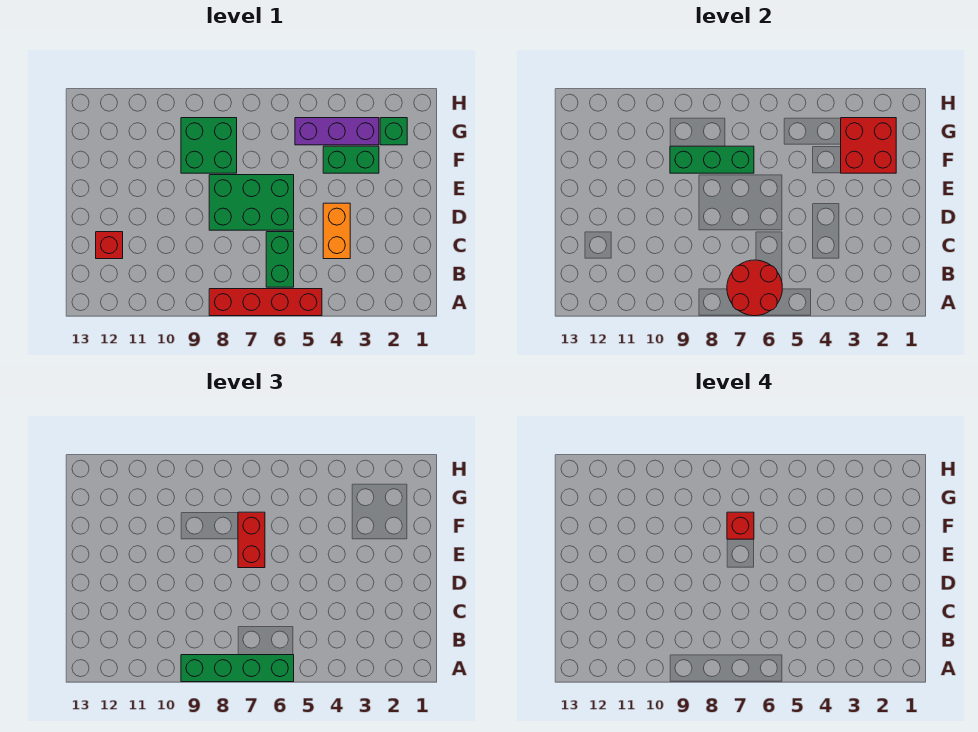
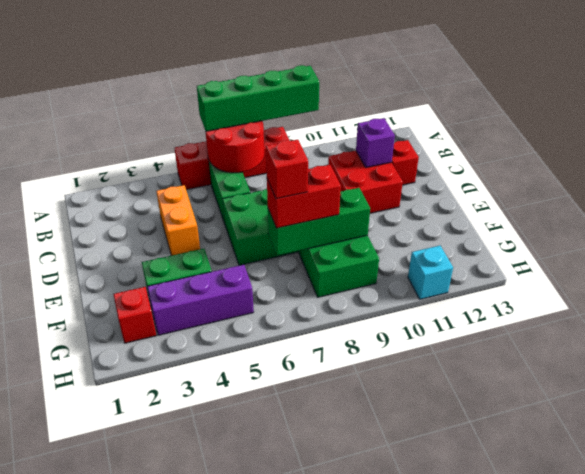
none -> purple brick C11 level 2
red brick E7:F7 level 3 -> red brick F7:F8 level 3
red brick F2:G3 level 2 -> red brick C10:D11 level 1
green brick G2 level 1 -> red brick G2 level 1
none -> cyan brick H11 level 1

